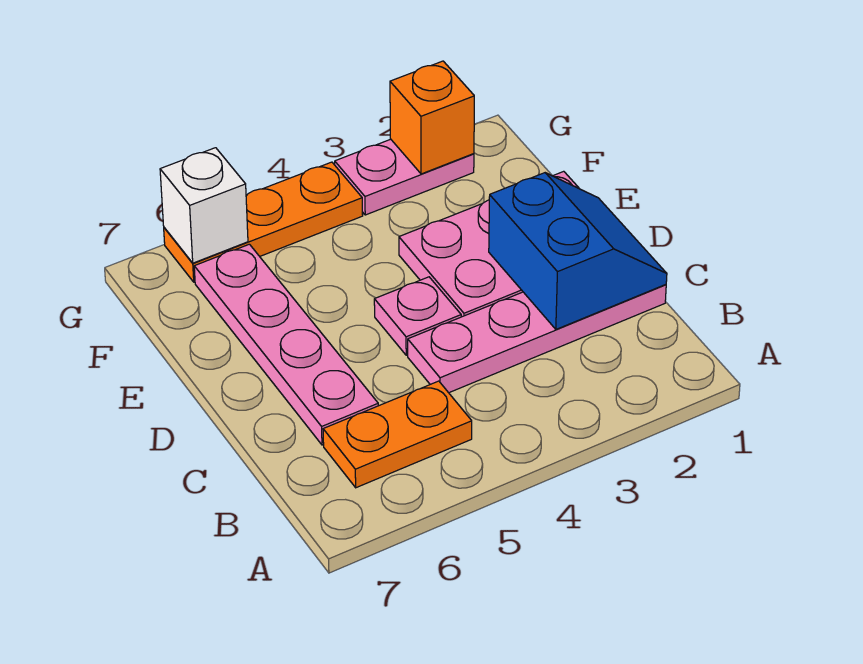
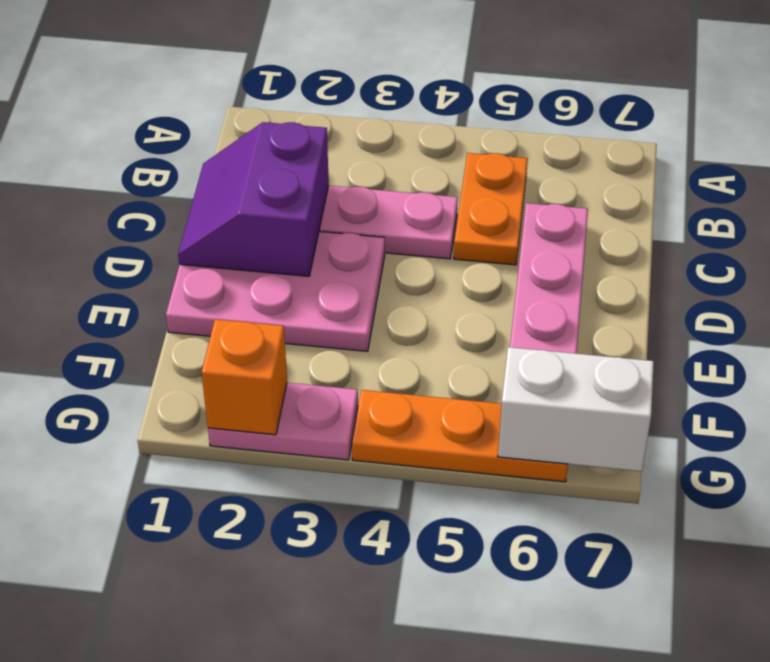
orange plate B5:B6 level 1 -> orange plate B5:C5 level 1
blue slope C1:D2 level 2 top 2 -> purple slope C1:D2 level 2 top 2
pink plate D4 level 1 -> none
white brick G6 level 2 -> white brick G6:G7 level 2

